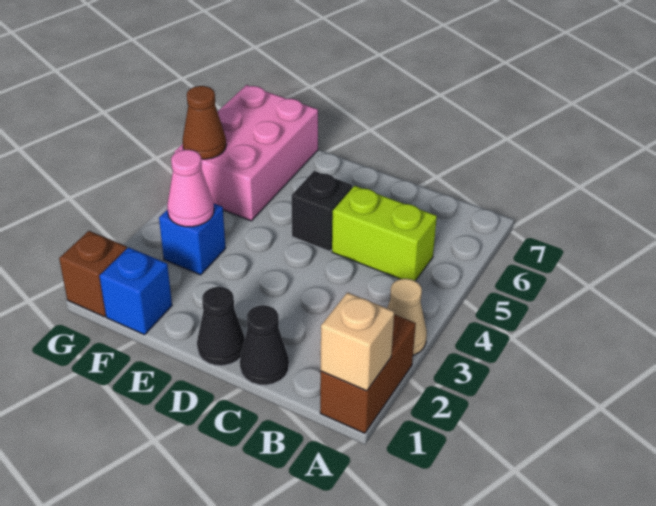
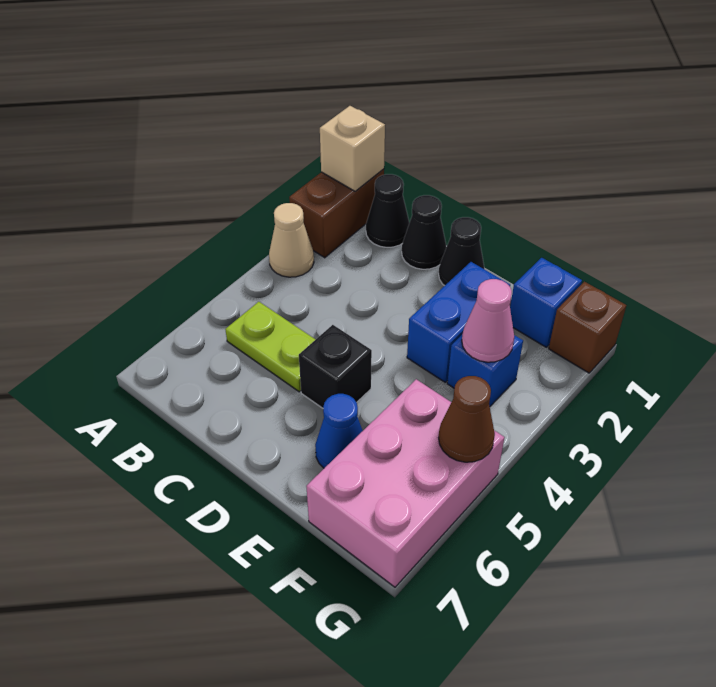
none -> black cone B1 level 1
lime brick B5:C5 level 1 -> lime plate B5:C5 level 1
none -> blue brick E2:E3 level 1
none -> blue cone E6 level 1

